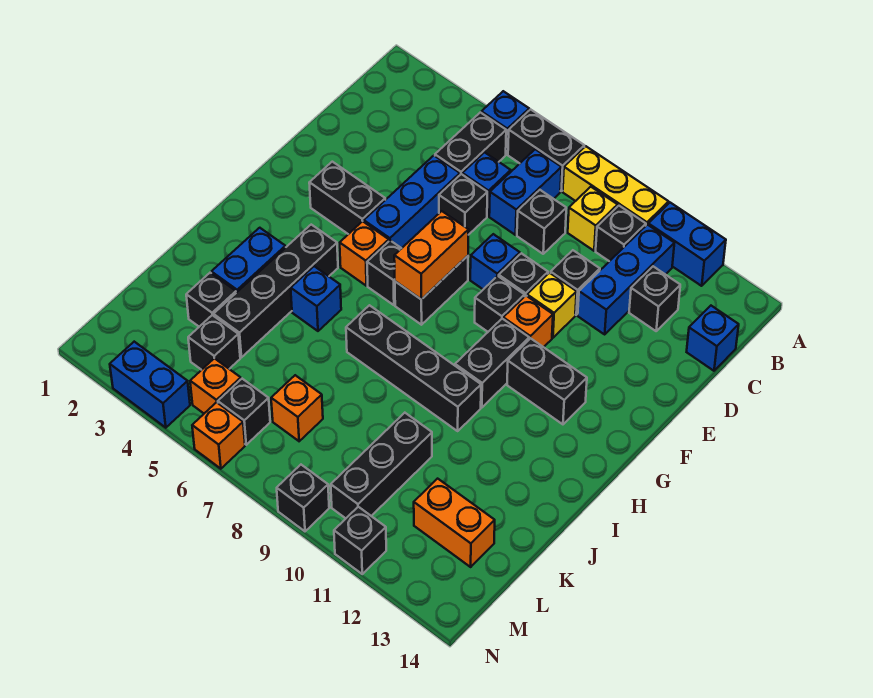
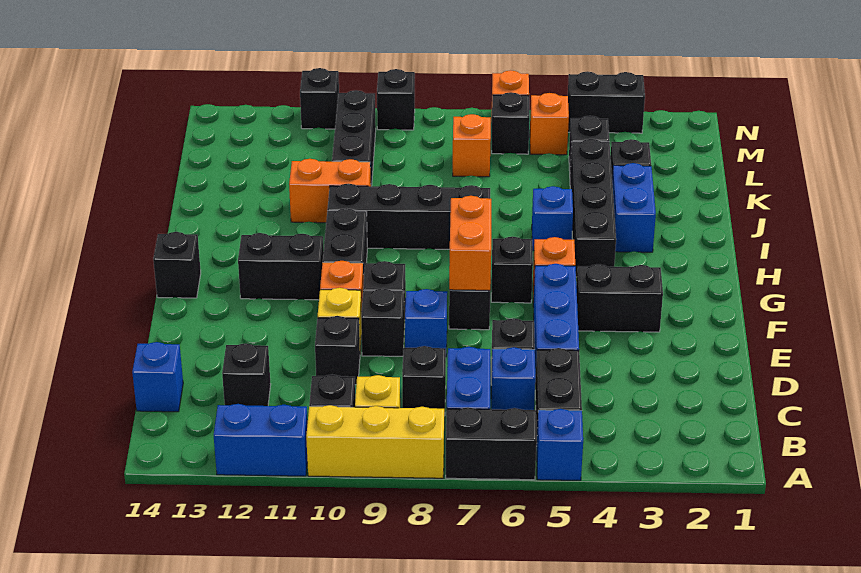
blue brick B11:D11 level 1 -> none
none -> black brick G14 level 1
orange brick L12:L13 level 1 -> orange brick J10:J11 level 1
blue brick N3:N4 level 1 -> black brick N3:N4 level 1

